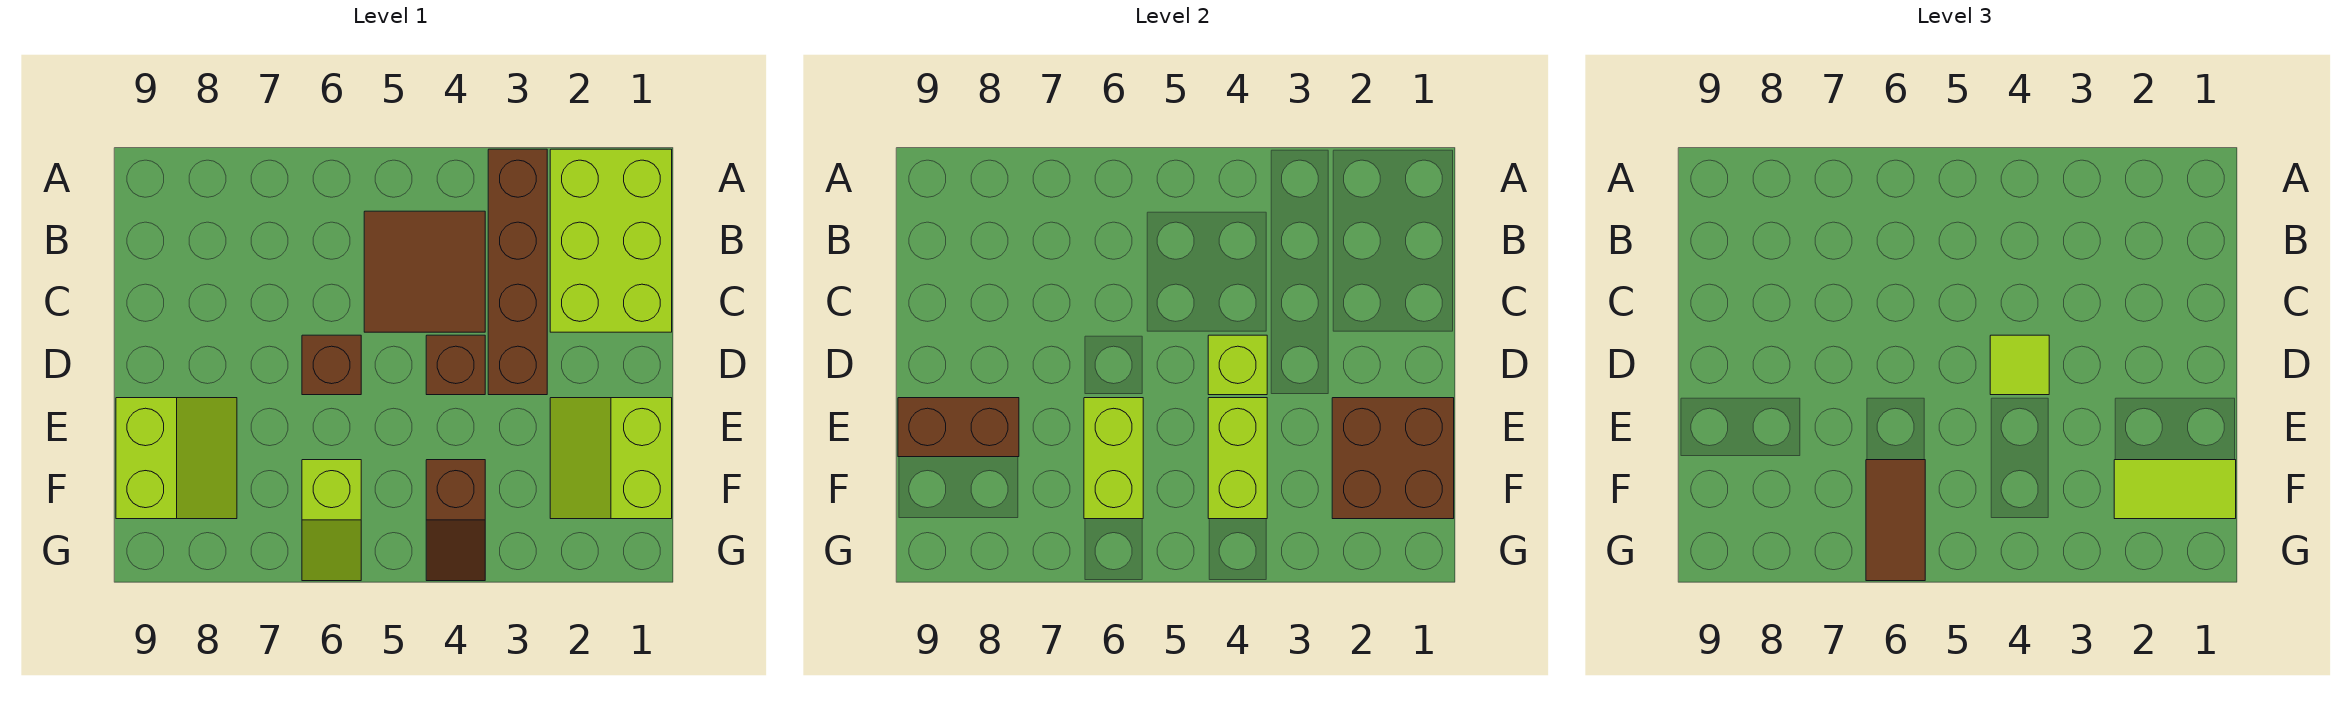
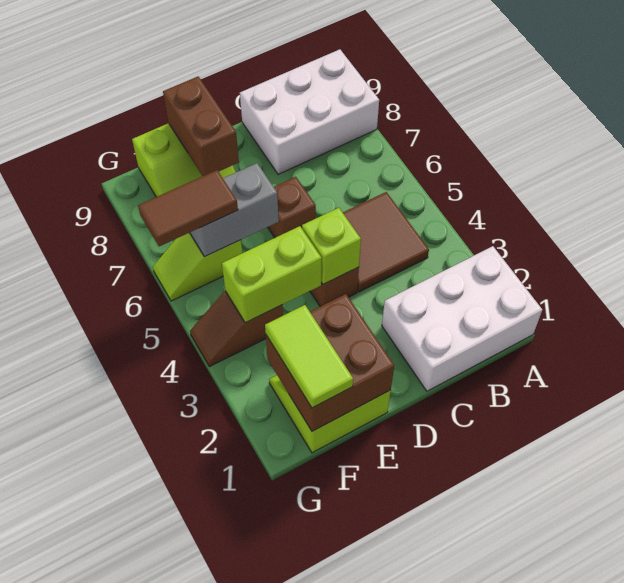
lime brick A1:C2 level 1 -> white brick A1:C2 level 1
brown brick A3:D3 level 1 -> none
none -> white brick A8:C9 level 1
lime tile D4 level 3 -> none
lime brick E6:F6 level 2 -> grey brick E6:F6 level 2

